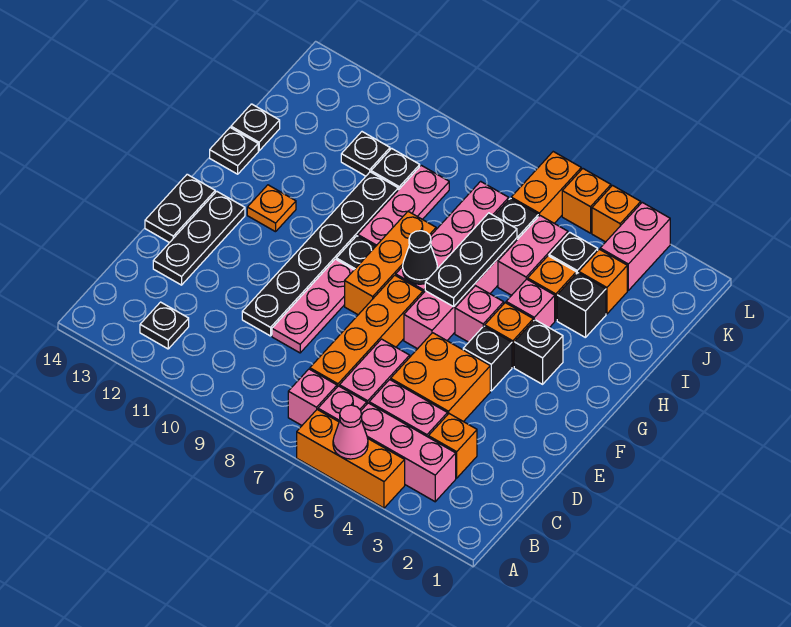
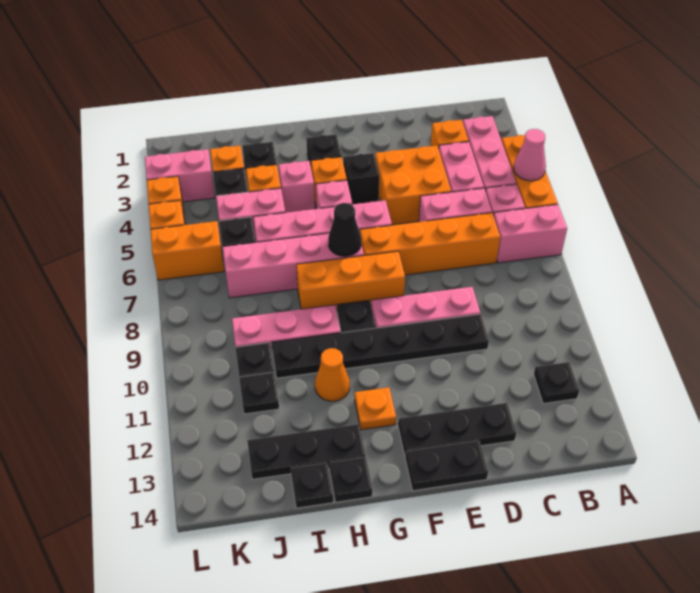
pink brick B7 level 1 -> pink brick A7:B7 level 1
black plate G6:I6 level 2 -> black plate H13:J13 level 1
none -> orange cone H11 level 1

